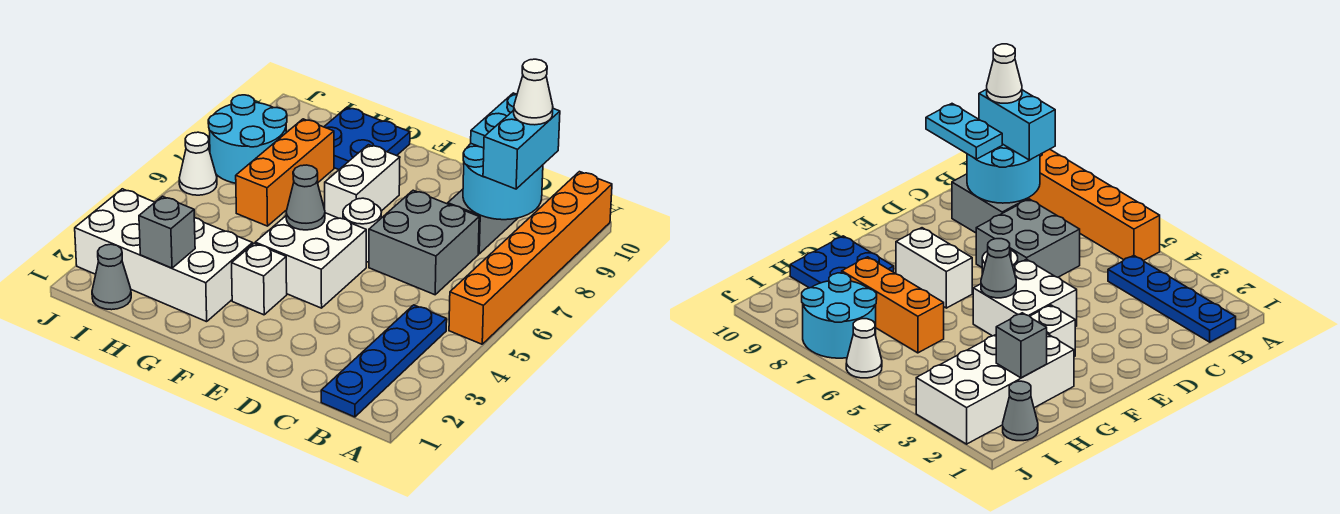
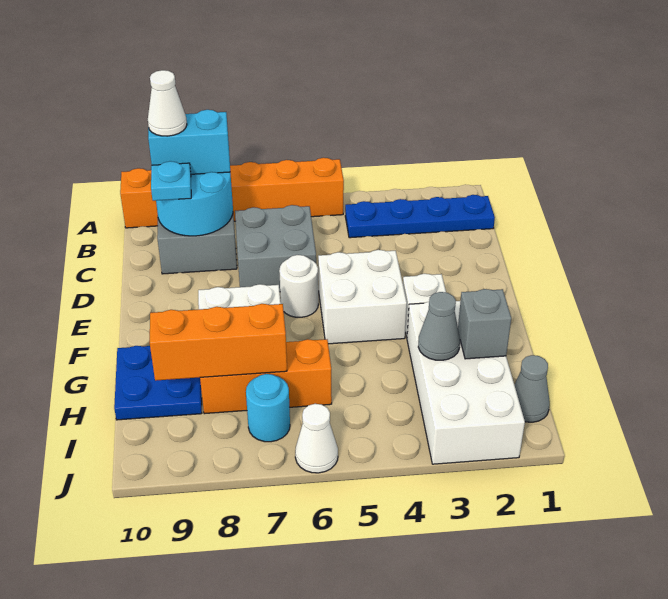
cyan plate C9:C10 level 3 -> cyan plate C9 level 3
grey cone F5 level 2 -> grey cone H3 level 2
none -> orange brick H7:H9 level 2
cyan round brick I7:J8 level 1 -> cyan round brick I7 level 1

